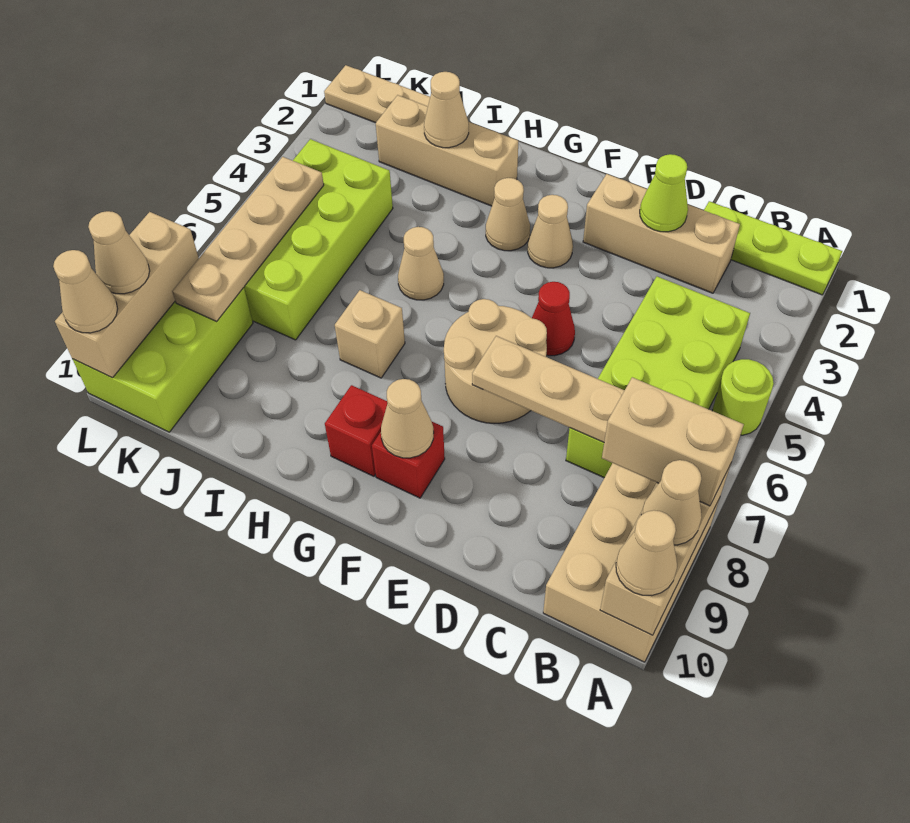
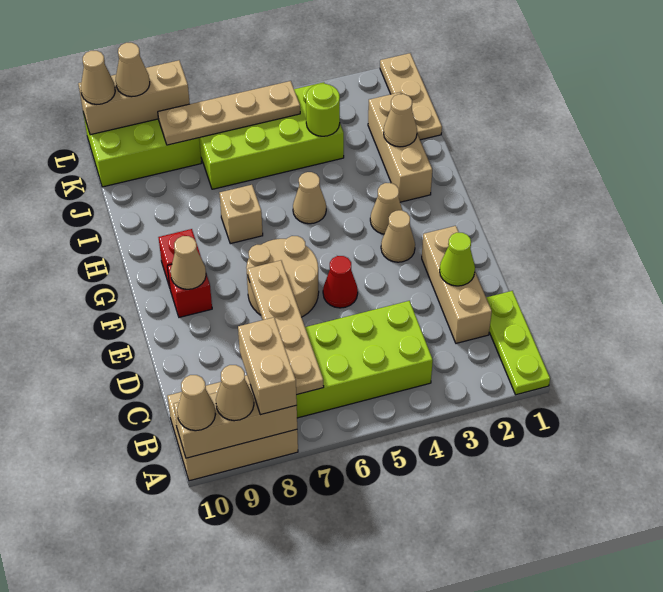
lime round brick A5 level 1 -> lime round brick J4 level 2

